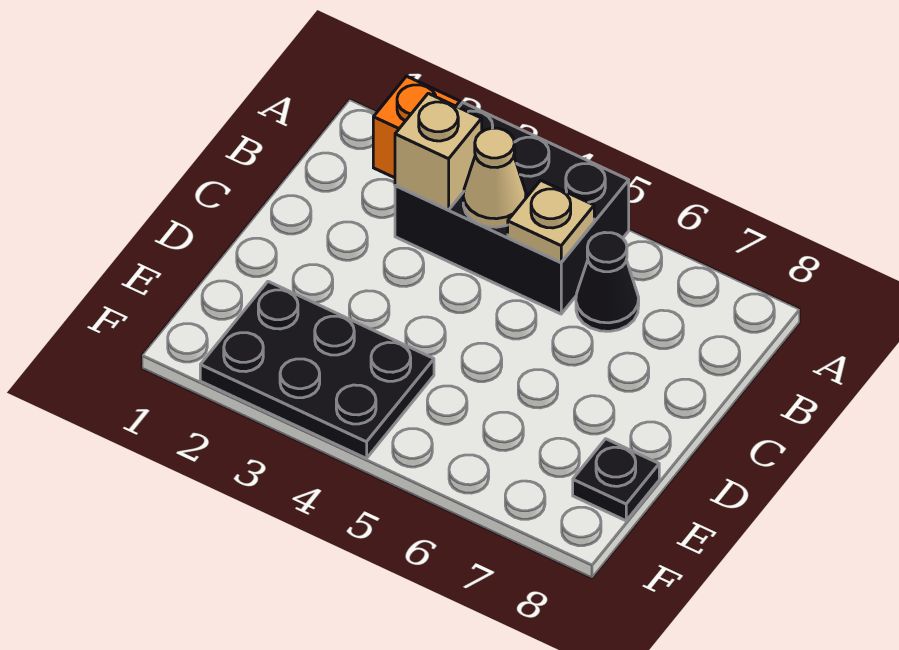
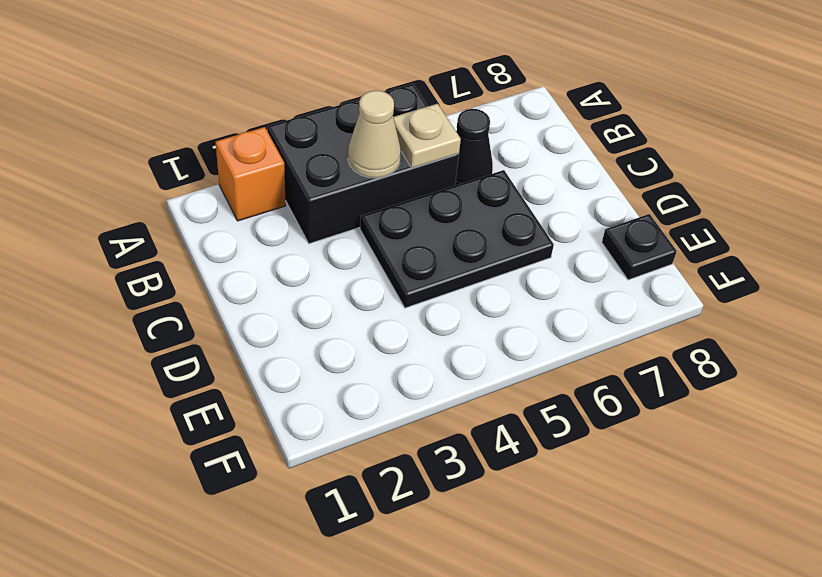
tan brick B3 level 2 -> none
black plate E2:F4 level 1 -> black plate C4:D6 level 1

